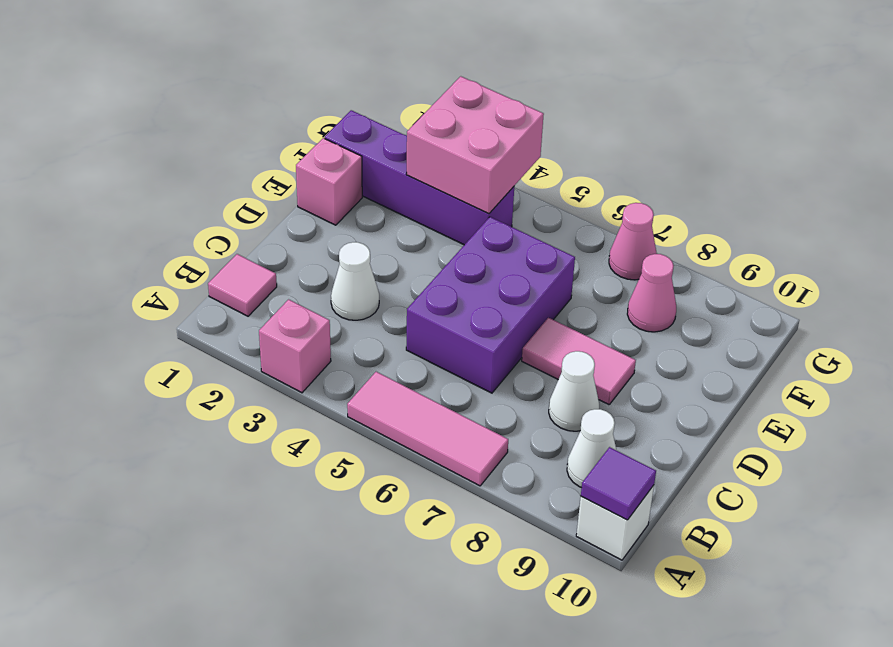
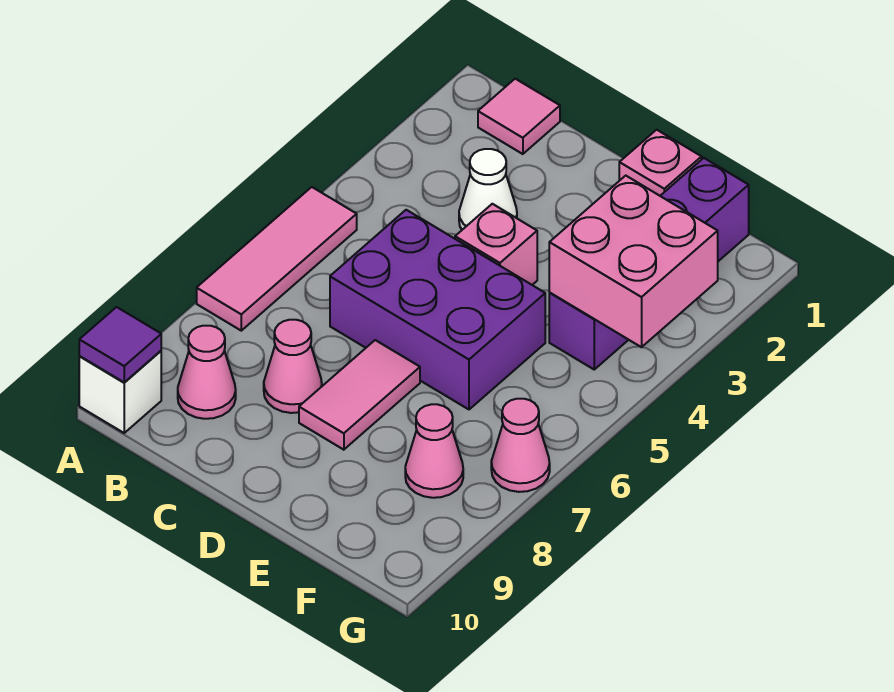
pink brick A3 level 1 -> pink brick D4 level 1
white cone B9 level 1 -> pink cone B9 level 1
white cone C8 level 1 -> pink cone C8 level 1

